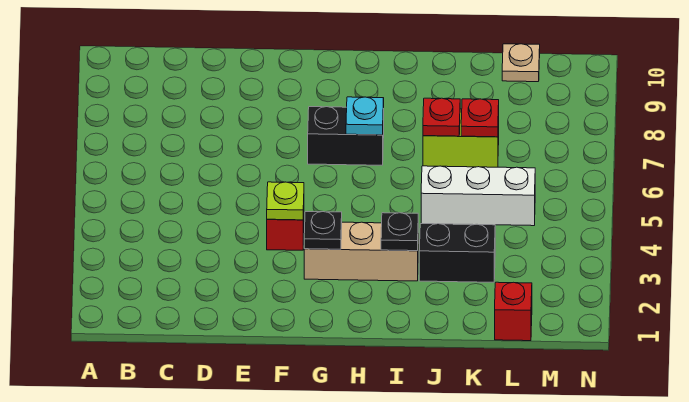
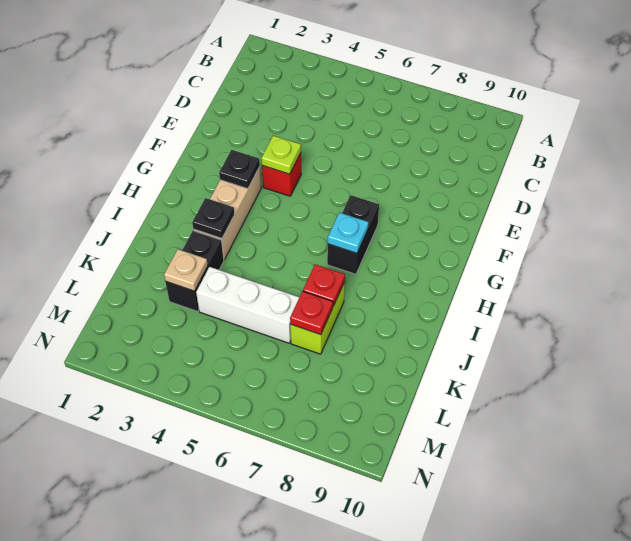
white brick J5:L5 level 1 -> white brick K4:K6 level 1
red brick L1 level 1 -> none
tan plate L10 level 1 -> tan plate K3 level 2

